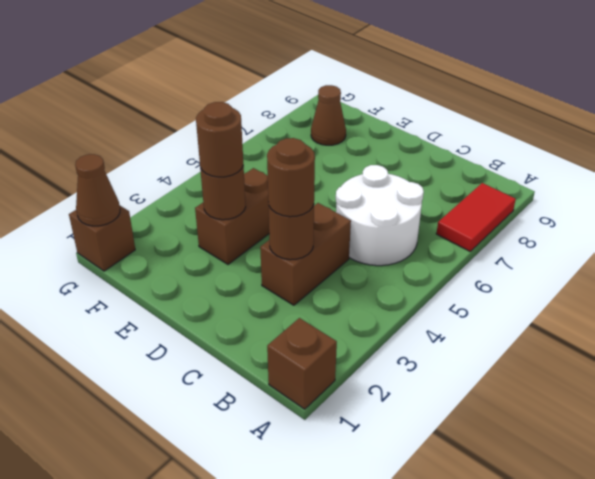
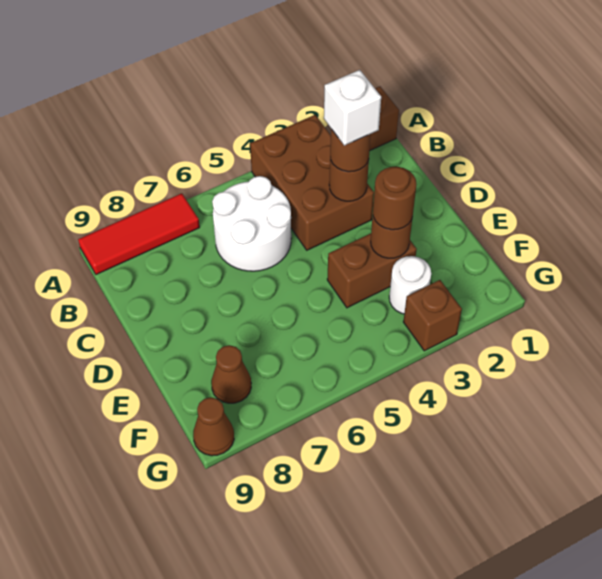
red tile A7:A8 level 1 -> red tile A7:A9 level 1
brown brick C3:C4 level 1 -> brown brick A3:C4 level 1
none -> white brick C3 level 4
none -> white round brick F3 level 1
brown brick G1 level 1 -> brown brick G3 level 1
brown cone G1 level 2 -> brown cone G9 level 1

